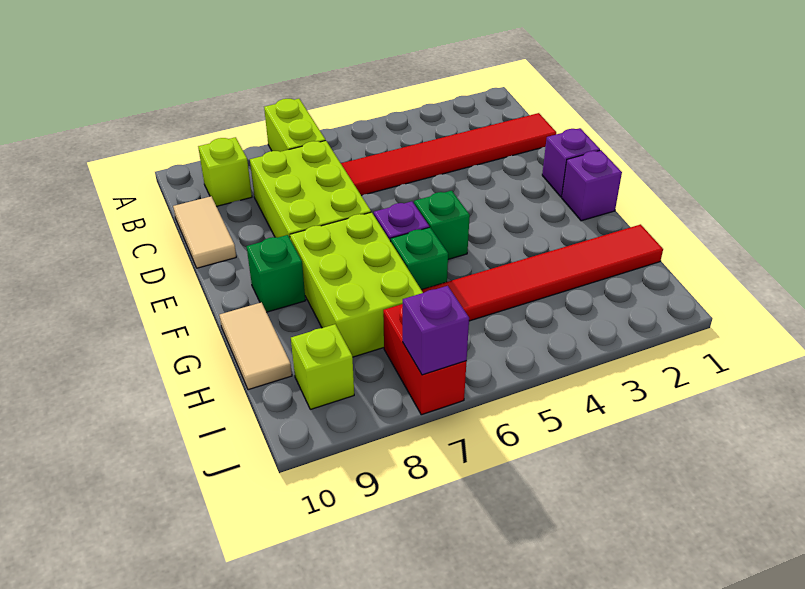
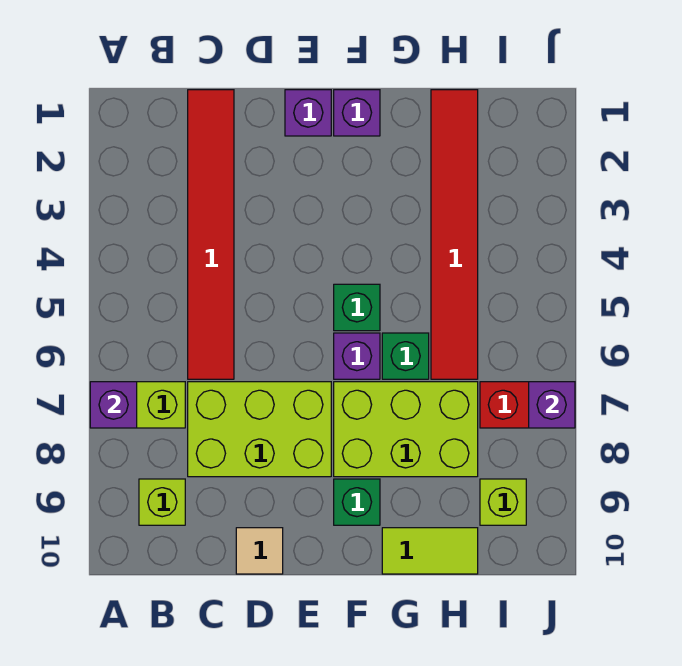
none -> purple brick A7 level 2
tan tile C10:D10 level 1 -> tan tile D10 level 1
tan tile G10:H10 level 1 -> lime tile G10:H10 level 1

